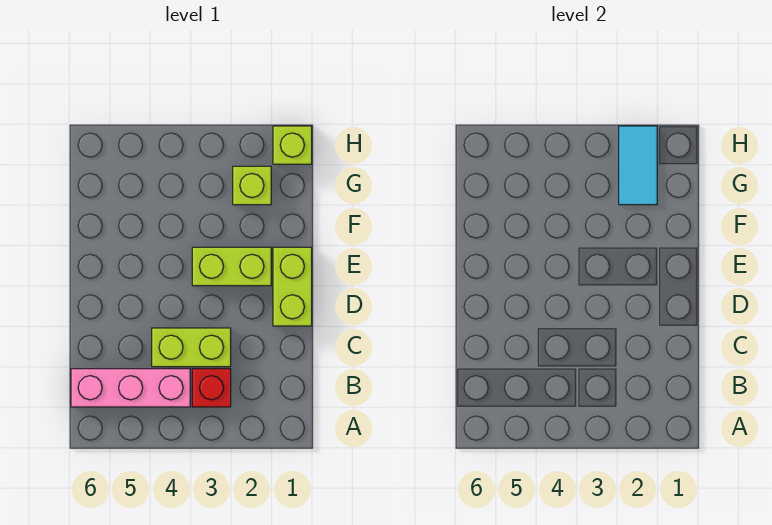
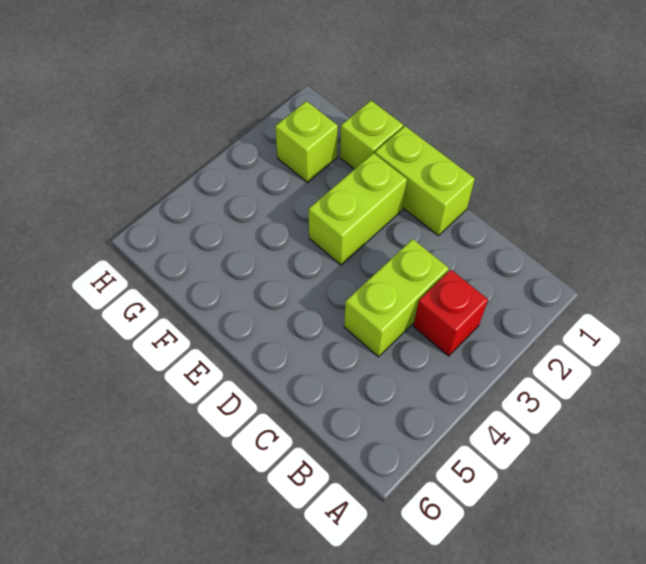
pink brick B4:B6 level 1 -> none
cyan tile G2:H2 level 2 -> none
lime brick H1 level 1 -> lime brick F1 level 1

